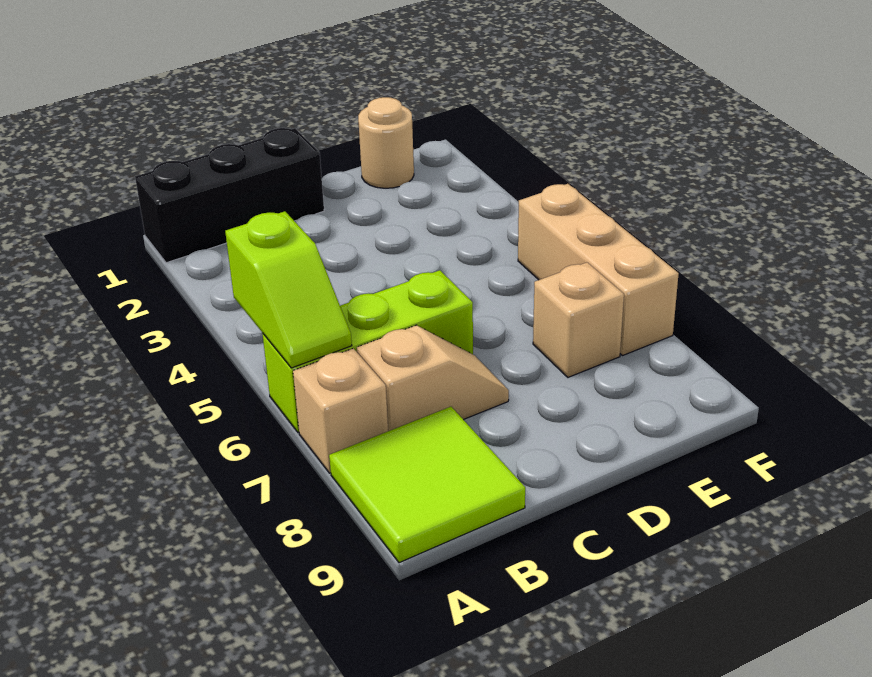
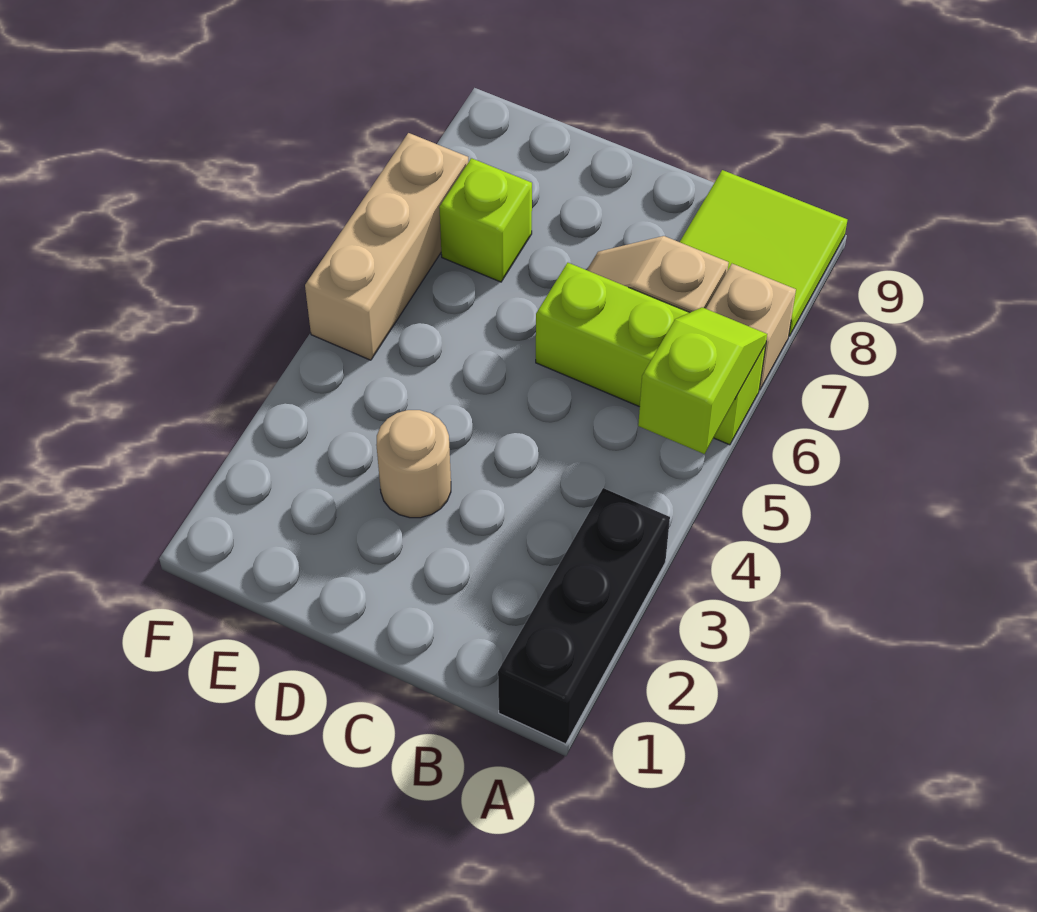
black brick A1:C1 level 1 -> black brick A1:A3 level 1
tan round brick E1 level 1 -> tan round brick D3 level 1
tan brick E7 level 1 -> lime brick E7 level 1

